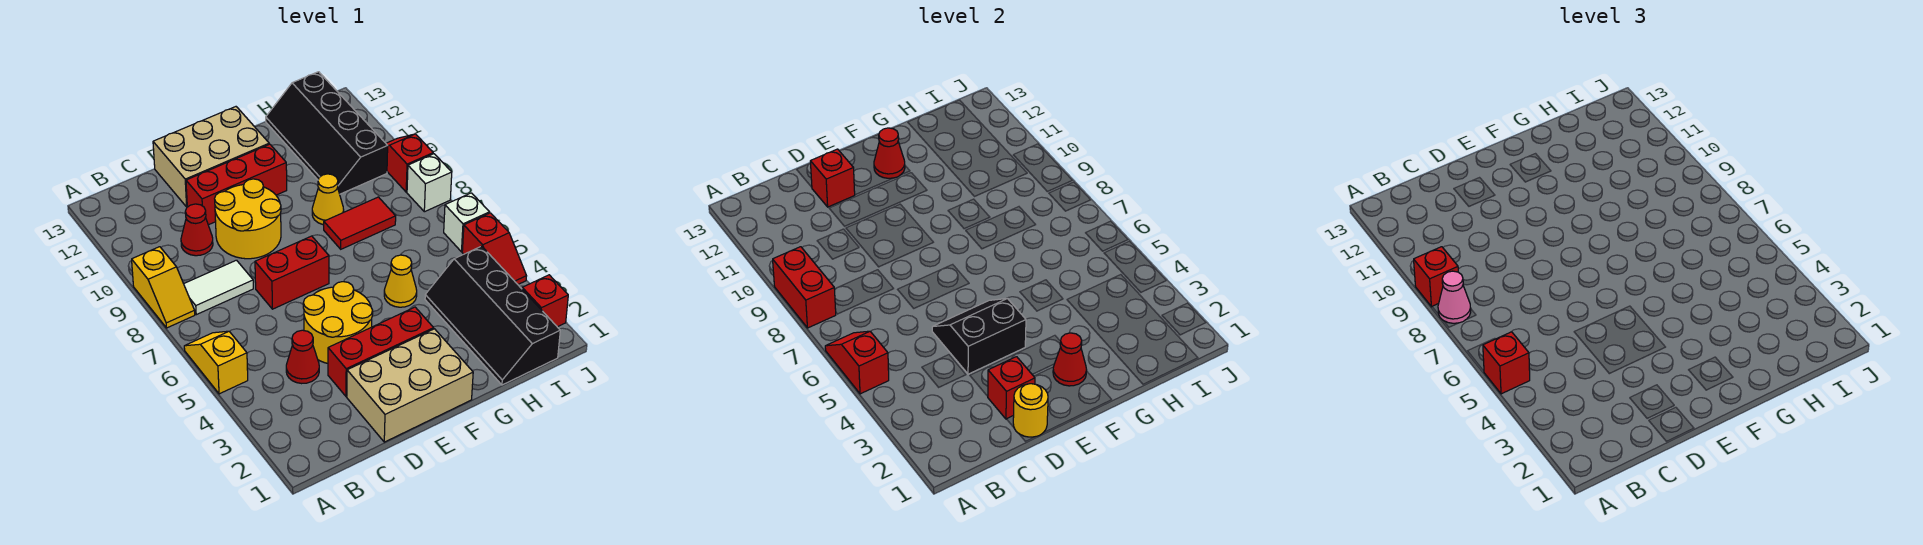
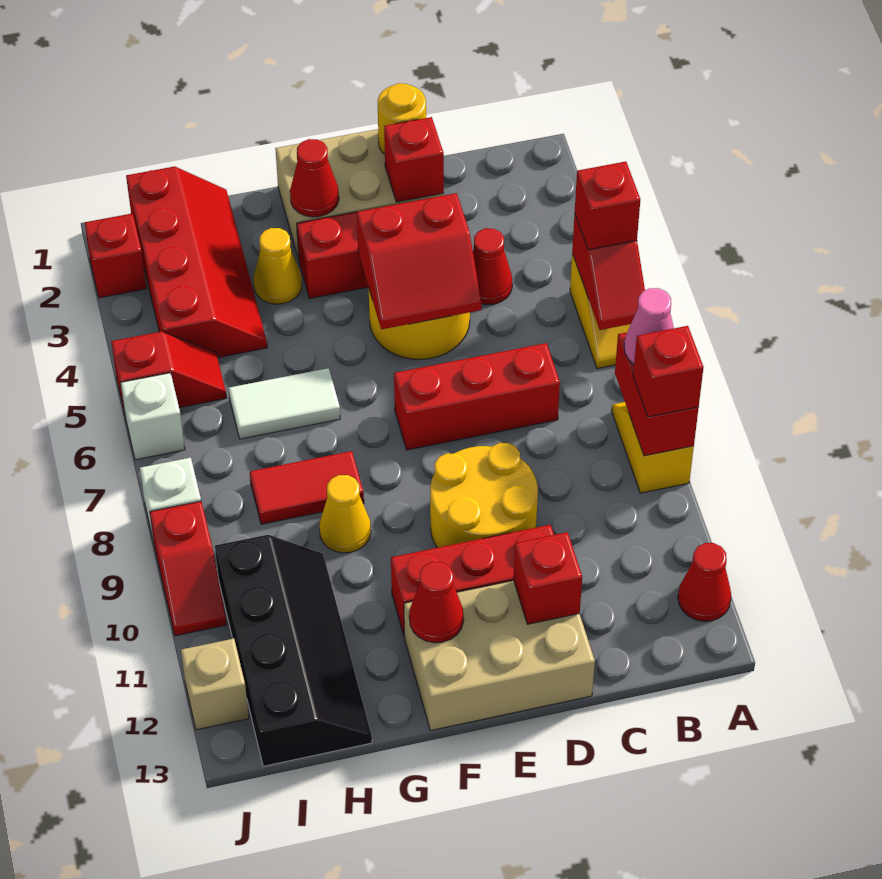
white tile B8:C8 level 1 -> white tile G6:H6 level 1
red cone C10 level 1 -> red cone A12 level 1
black slope D4:E5 level 2 top 4 -> red slope D4:E5 level 2 top 4
red brick D7:E7 level 1 -> red brick C7:E7 level 1
yellow cone G5 level 1 -> yellow cone G3 level 1
black slope H1:I4 level 1 top I -> red slope H1:I4 level 1 top I
red slope J4:J5 level 1 top 5 -> red slope I5:J5 level 1 top J
none -> tan brick J12 level 1

